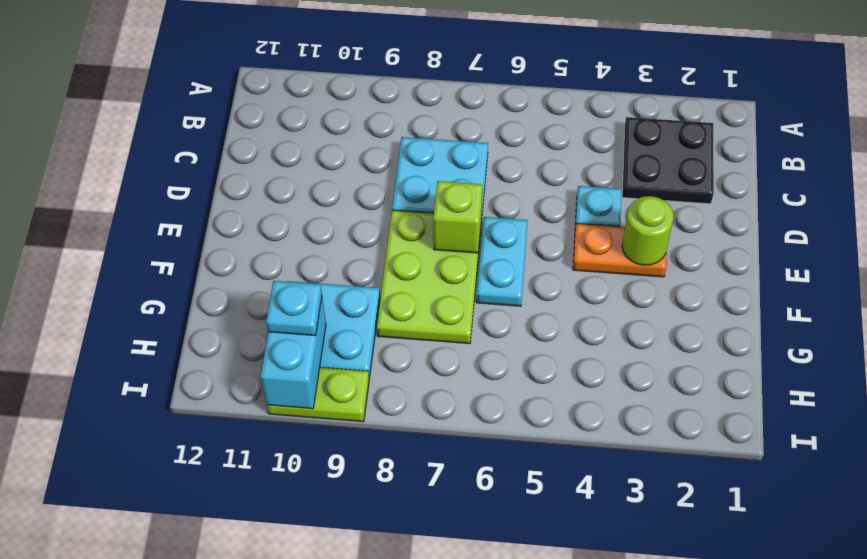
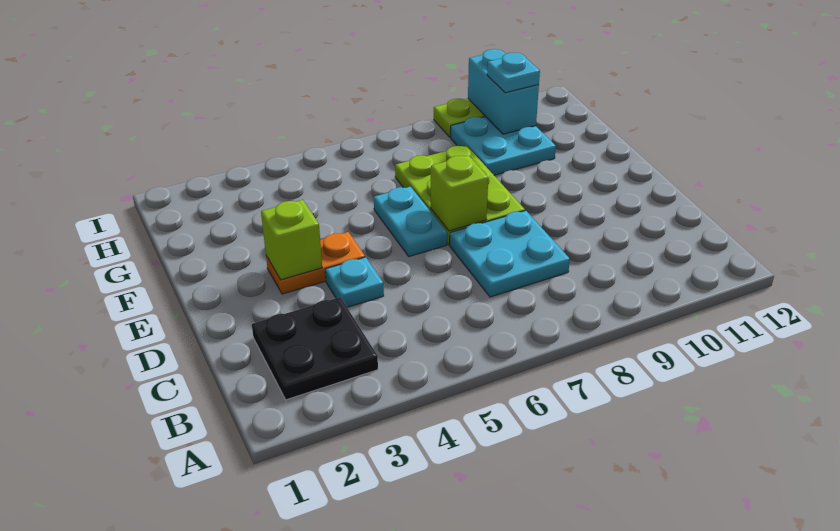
lime round brick E3 level 2 -> lime brick E3 level 2

